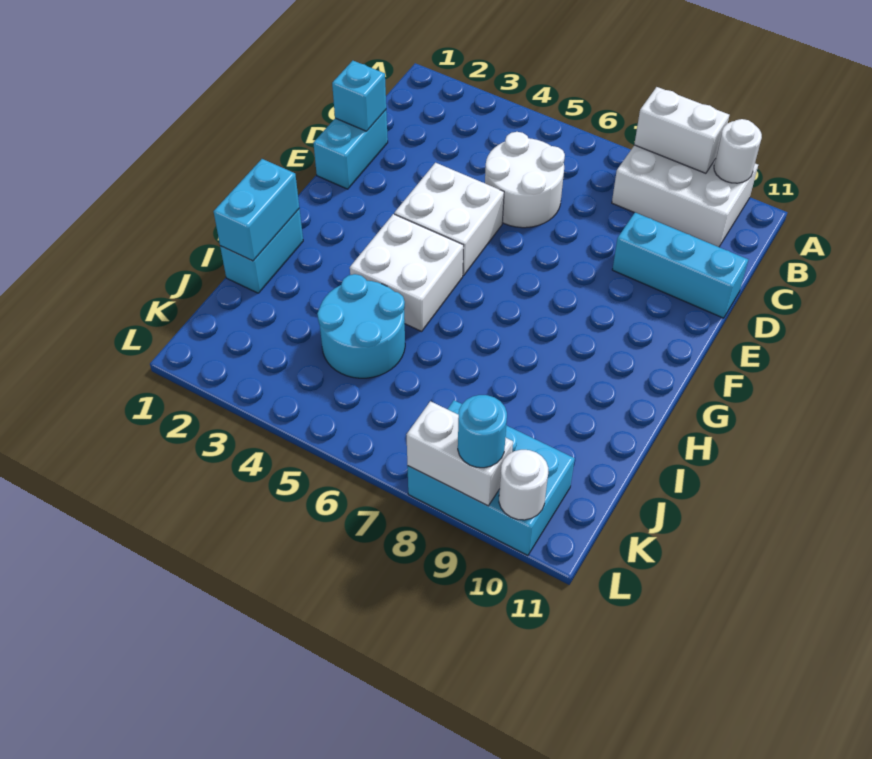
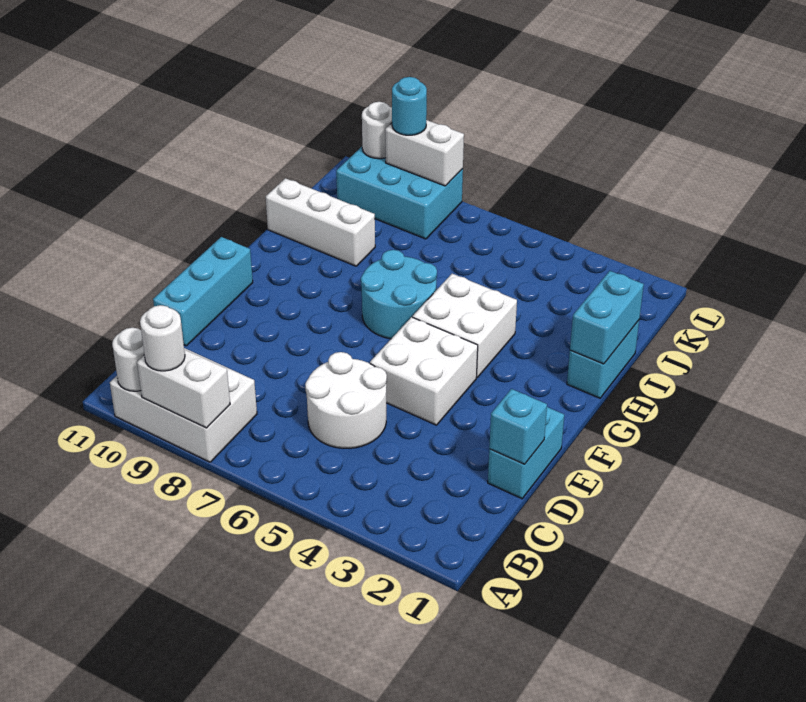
none -> white round brick A9 level 3
cyan brick D9:D11 level 1 -> cyan brick D11:F11 level 1
cyan round brick I4:J5 level 1 -> cyan round brick G6:H7 level 1
none -> white brick I9:I11 level 1

